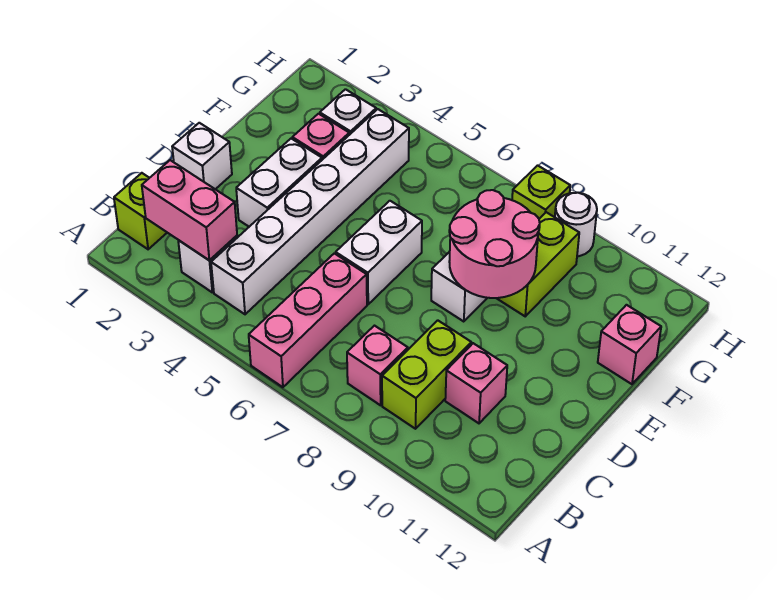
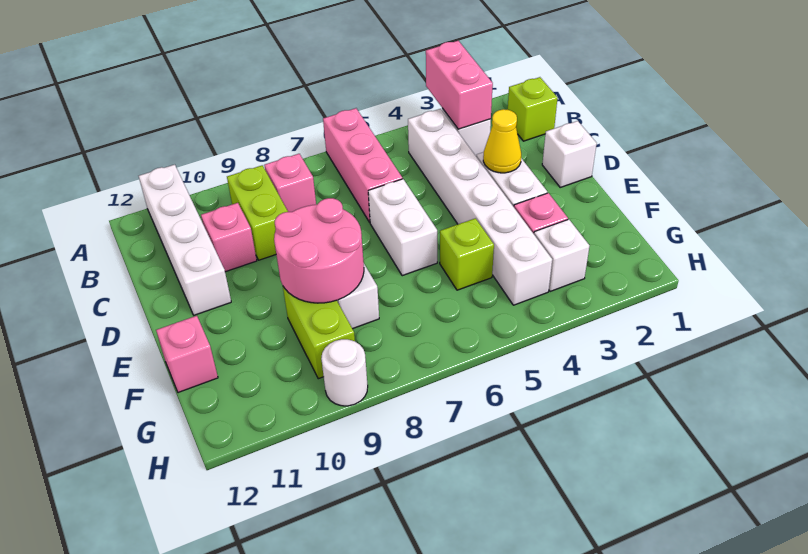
none -> white brick A11:D11 level 1
pink brick B2:B3 level 2 -> pink brick A3:B3 level 2
none -> yellow cone D3 level 2
lime brick H8 level 1 -> lime brick F5 level 1

